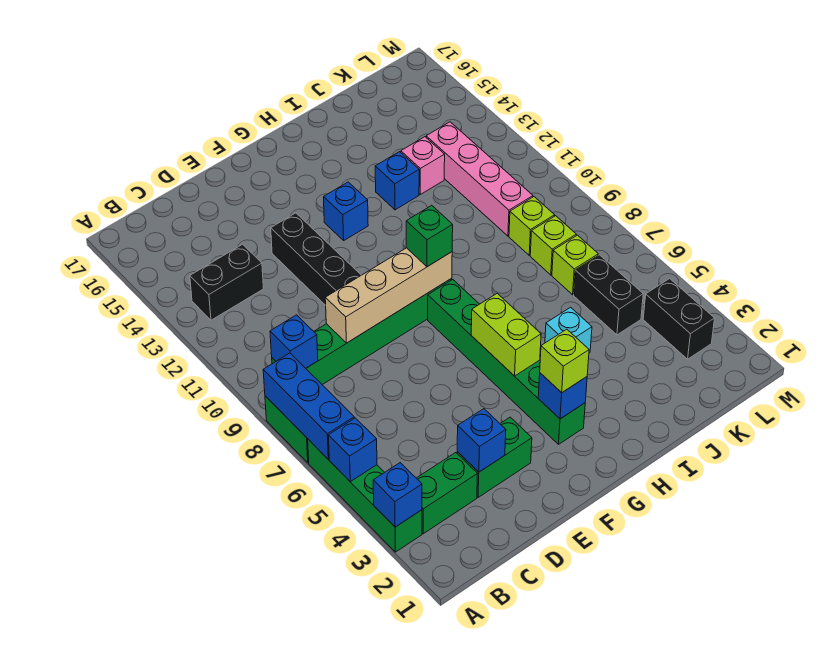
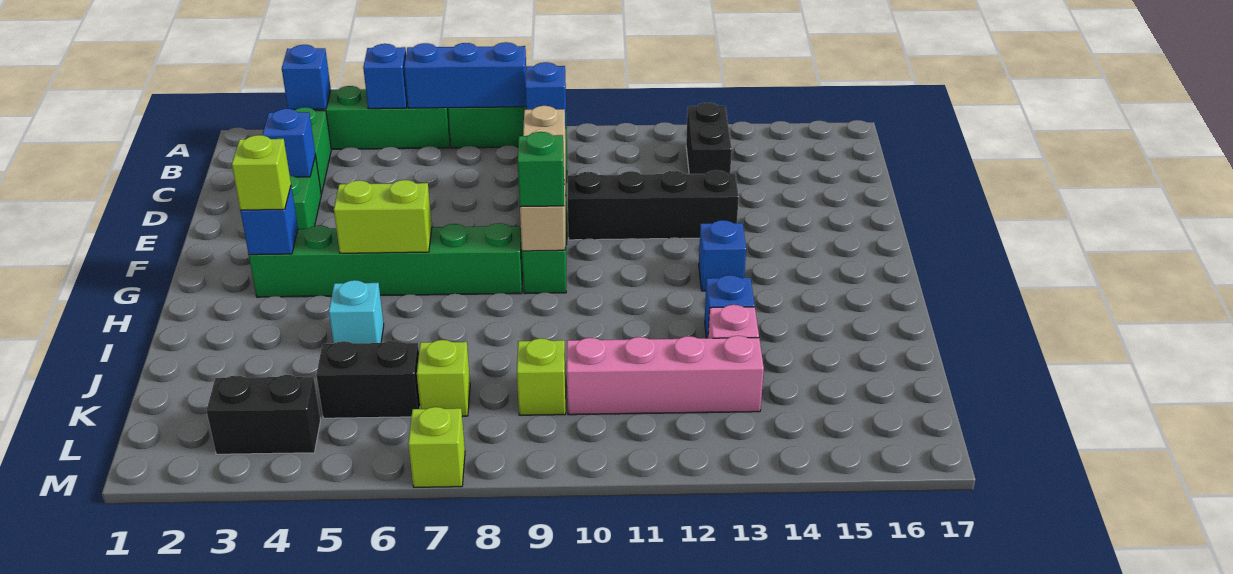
lime brick K8 level 1 -> lime brick M7 level 1

